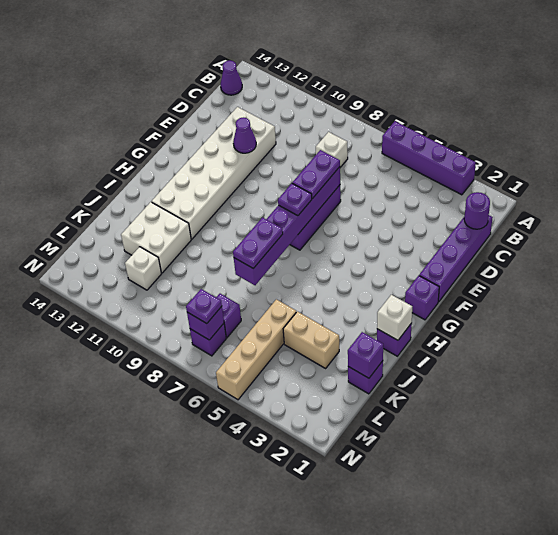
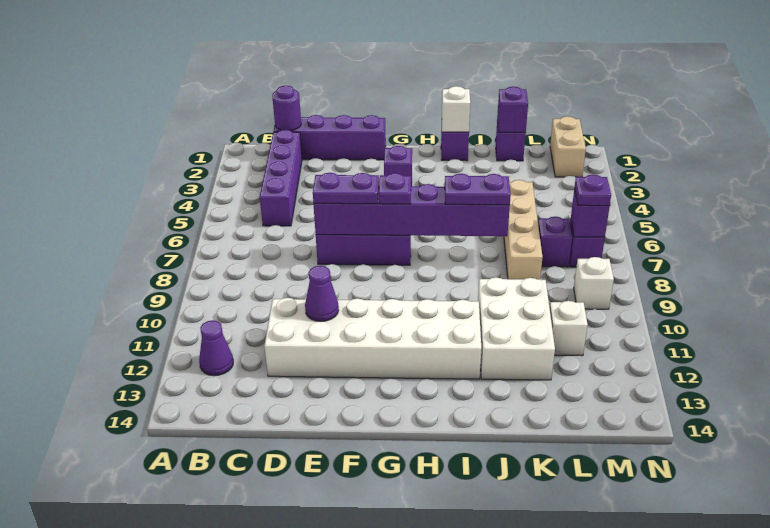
purple brick A3:A6 level 1 -> purple brick C2:C5 level 1
purple cone B14 level 1 -> purple cone B12 level 1
white brick C8 level 1 -> white brick M9 level 1
purple brick G1 level 1 -> purple brick G3 level 1
white brick J11:K12 level 1 -> white brick J10:K12 level 1
tan brick K3:K4 level 1 -> tan brick M1:M2 level 1
tan brick K5:N5 level 1 -> tan brick K5:K8 level 1

